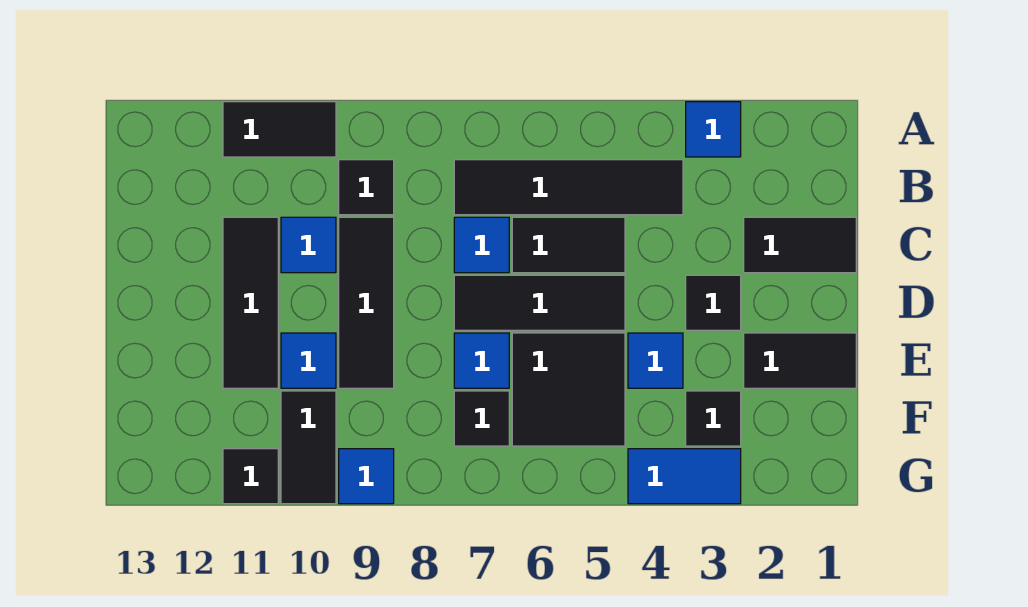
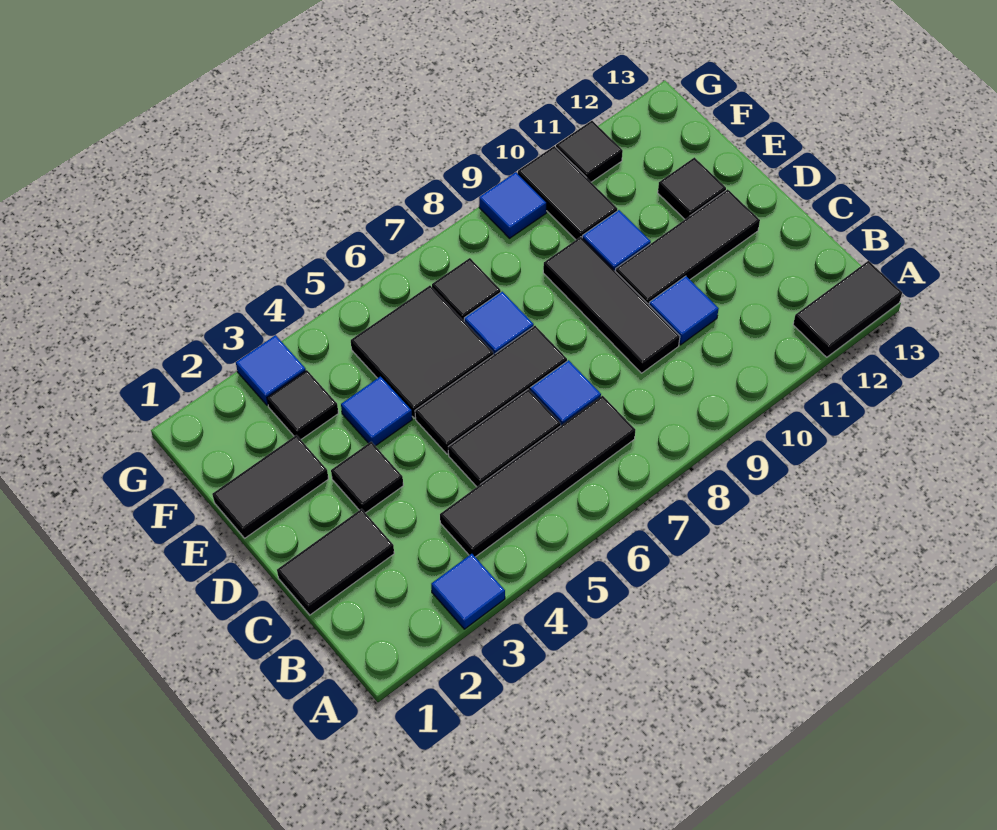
black tile A10:A11 level 1 -> black tile A12:A13 level 1
black tile B9 level 1 -> black tile E12 level 1
black tile C11:E11 level 1 -> black tile D10:D12 level 1
blue tile G3:G4 level 1 -> blue tile G3 level 1

